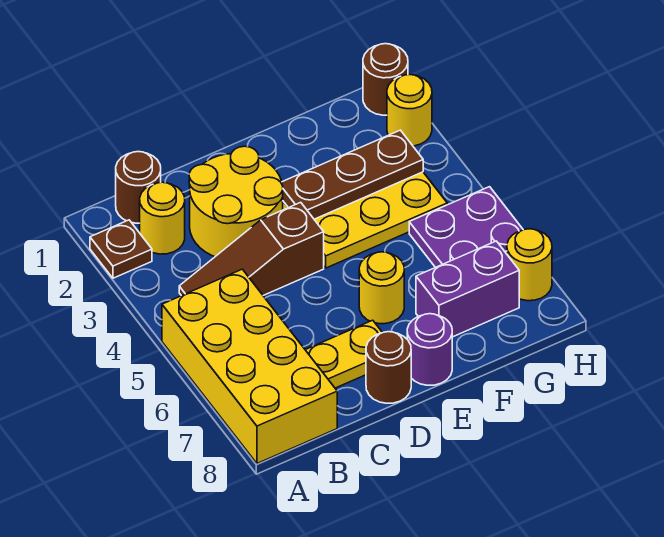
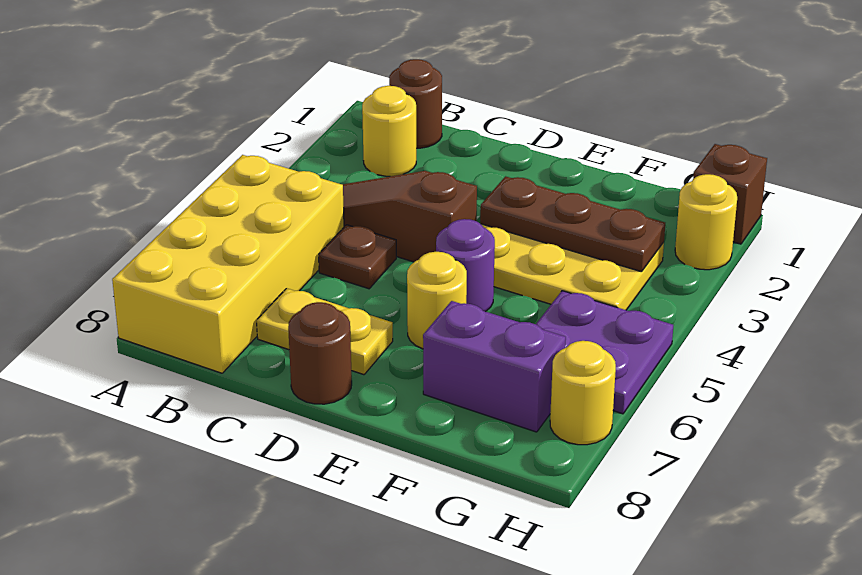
brown plate A2 level 1 -> brown plate C5 level 1
yellow round brick C2:D3 level 1 -> none
purple round brick E8 level 1 -> purple round brick E5 level 1
brown round brick H1 level 1 -> brown brick H1 level 1

